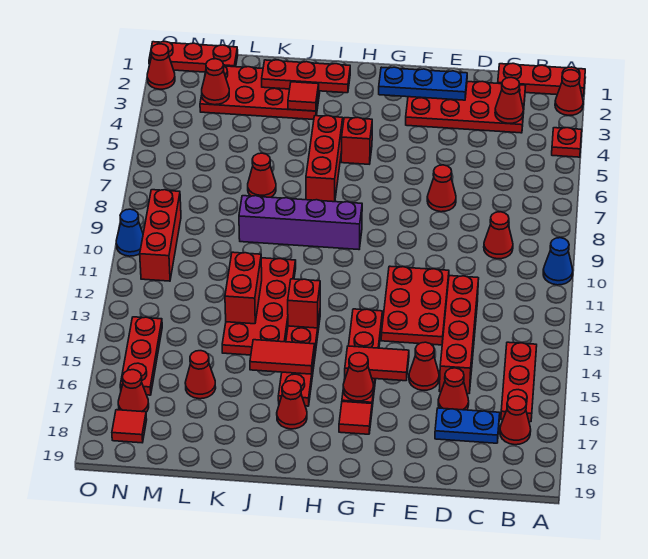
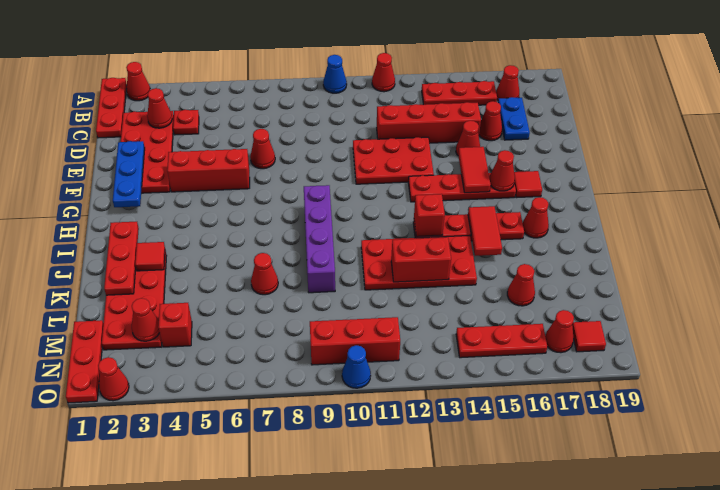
red plate A4 level 1 -> red plate C4 level 1
red cone C9 level 1 -> red cone A12 level 1
red brick H5 level 1 -> red brick M4 level 1
red brick I5:I7 level 1 -> red brick F4:F6 level 1

